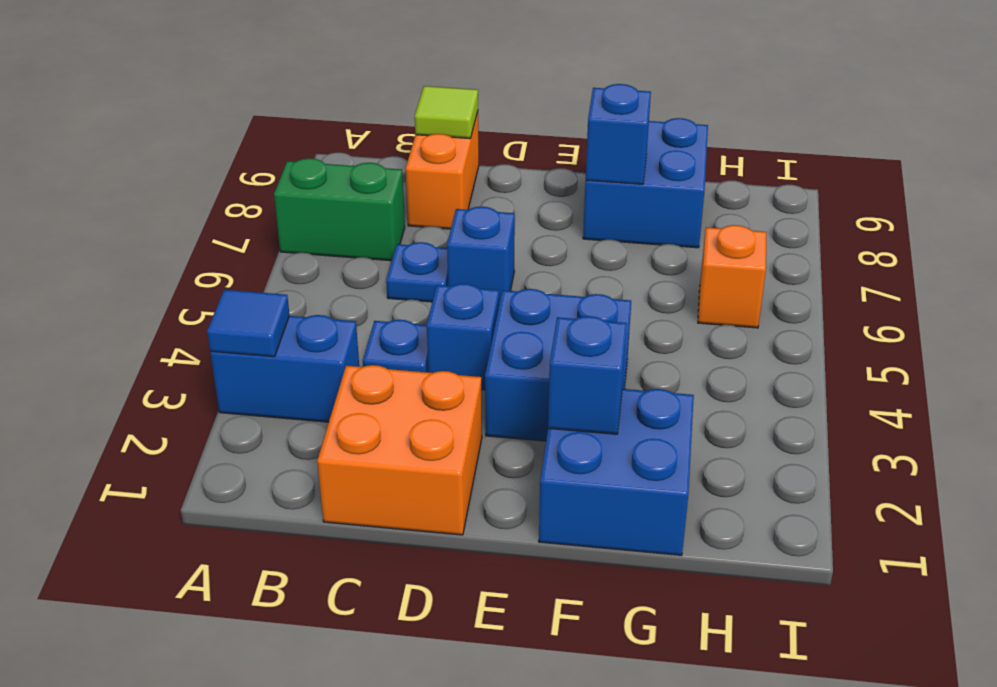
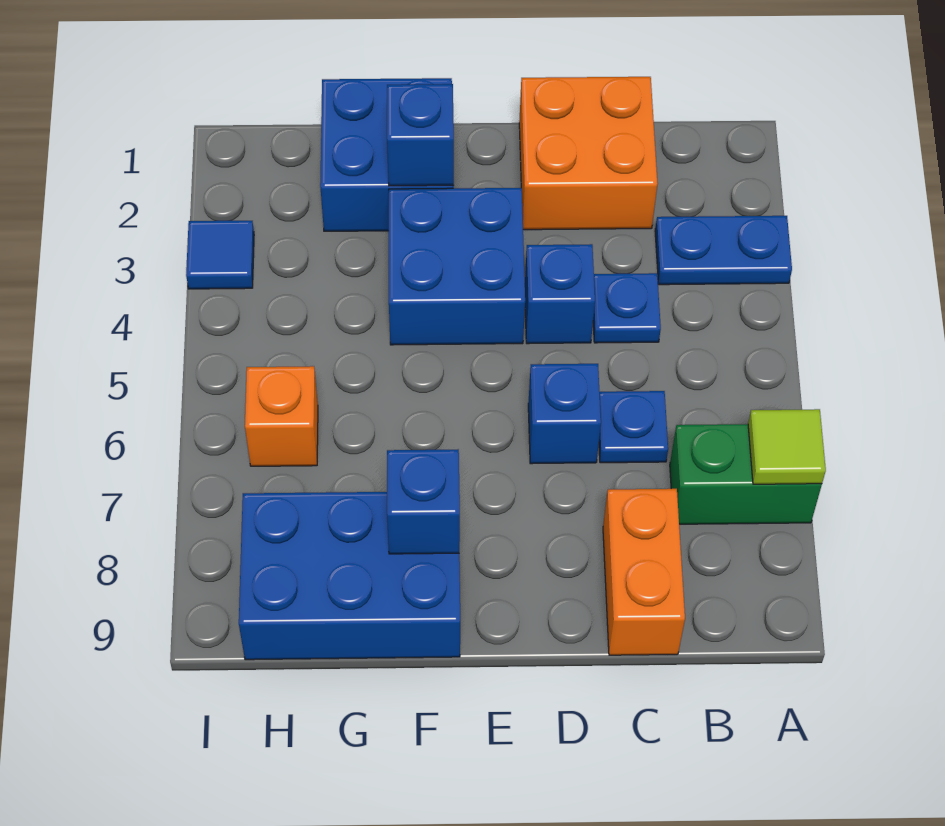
blue brick A3:B3 level 1 -> blue plate A3:B3 level 1
blue tile A3 level 2 -> blue tile I3 level 1
lime tile C9 level 2 -> lime tile A7 level 2
blue brick F8:G9 level 1 -> blue brick F8:H9 level 1

